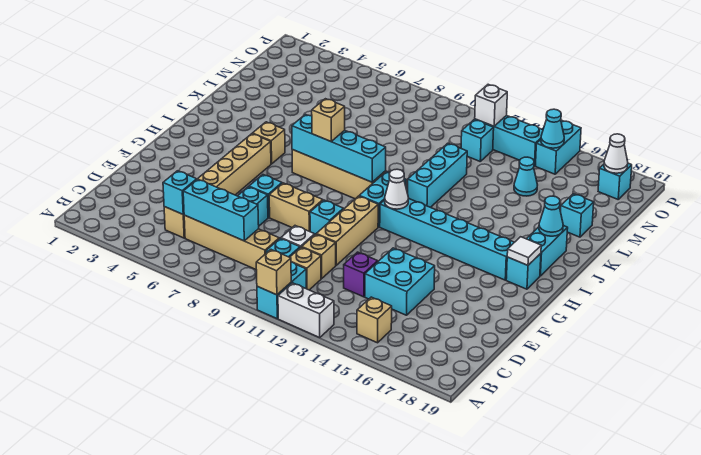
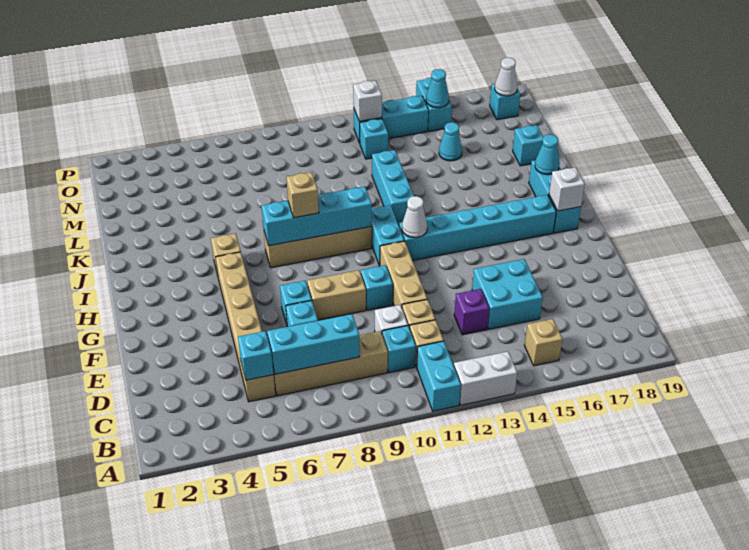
tan brick A11 level 2 -> none
white tile H18 level 2 -> white brick H18 level 2

